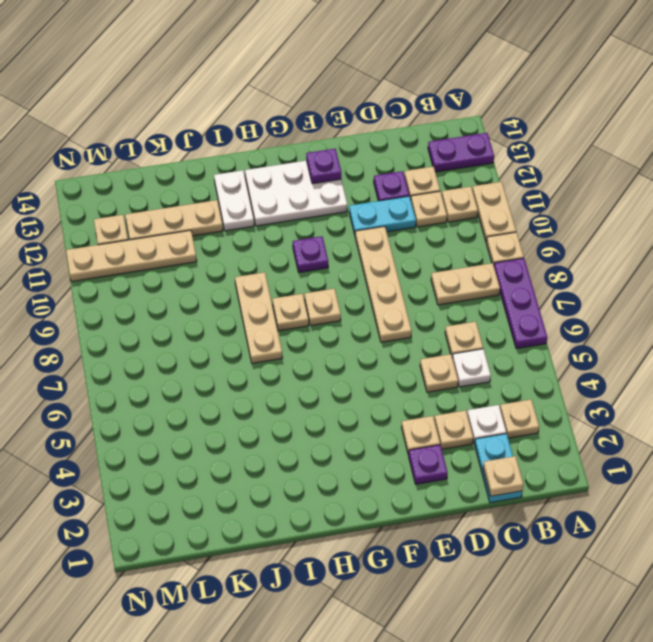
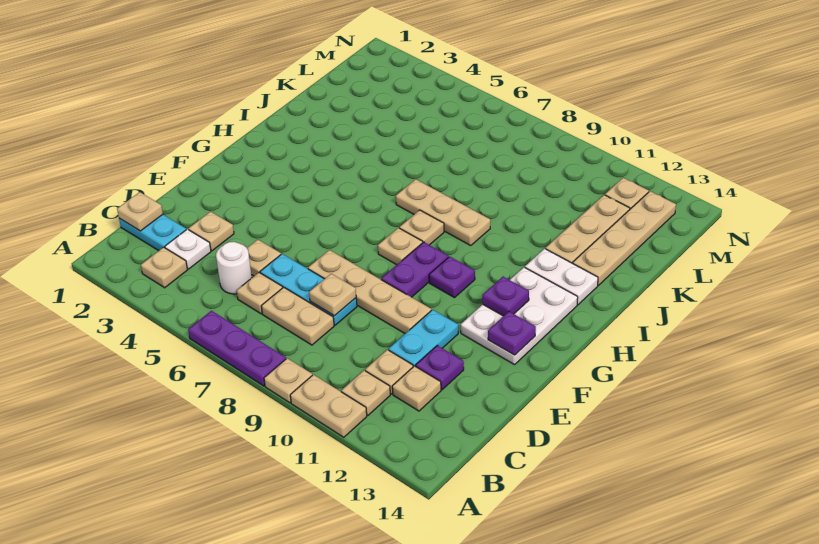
purple plate A13:B13 level 1 -> purple plate F9:G9 level 1
tan plate B8:C8 level 1 -> tan plate C7:C8 level 1
white plate C5 level 1 -> white round brick C5 level 1
none -> cyan plate D6:D8 level 1
purple plate E2 level 1 -> purple plate G12 level 2
tan plate E3 level 1 -> tan plate D8 level 2
tan plate K11:N11 level 1 -> tan plate J13:M13 level 1

